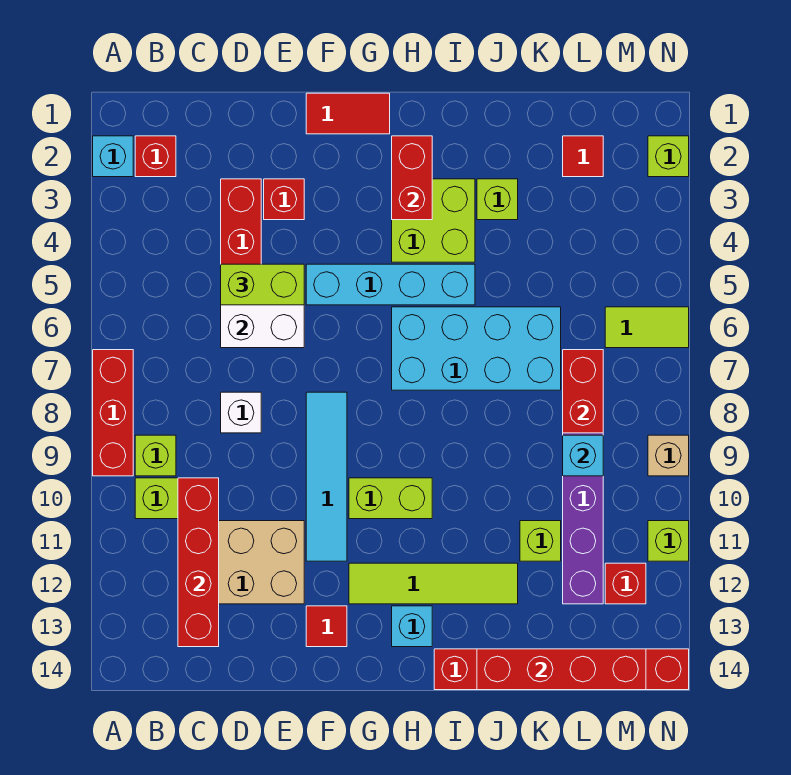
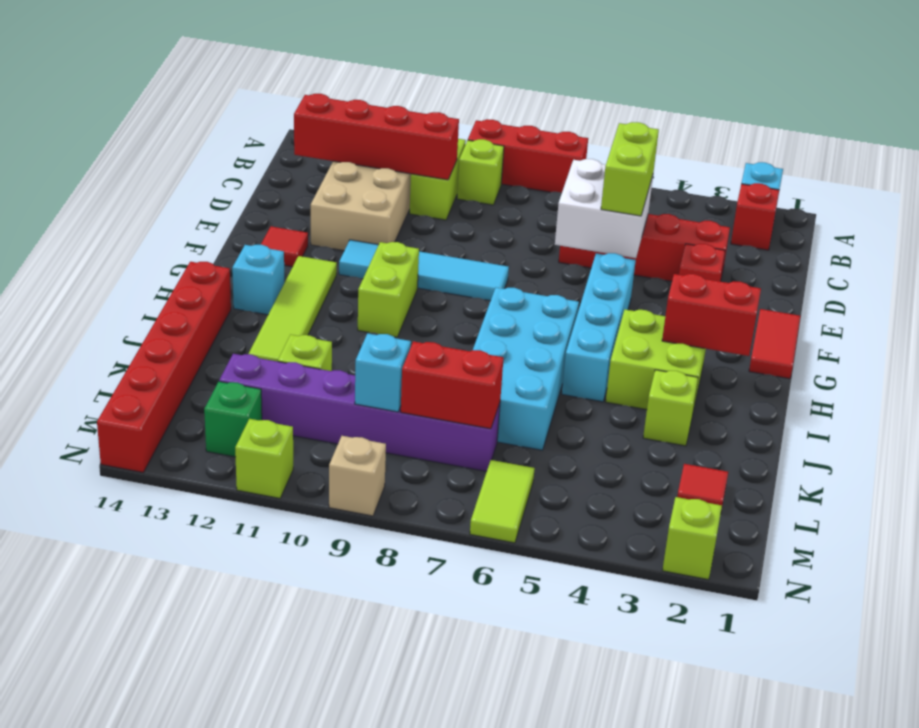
white brick D8 level 1 -> none
red brick J14:M14 level 2 -> none
red brick M12 level 1 -> green brick M12 level 1

